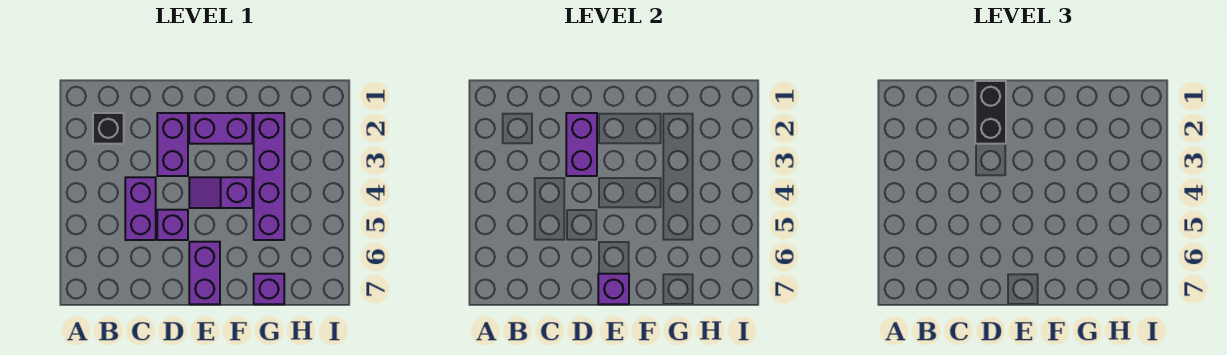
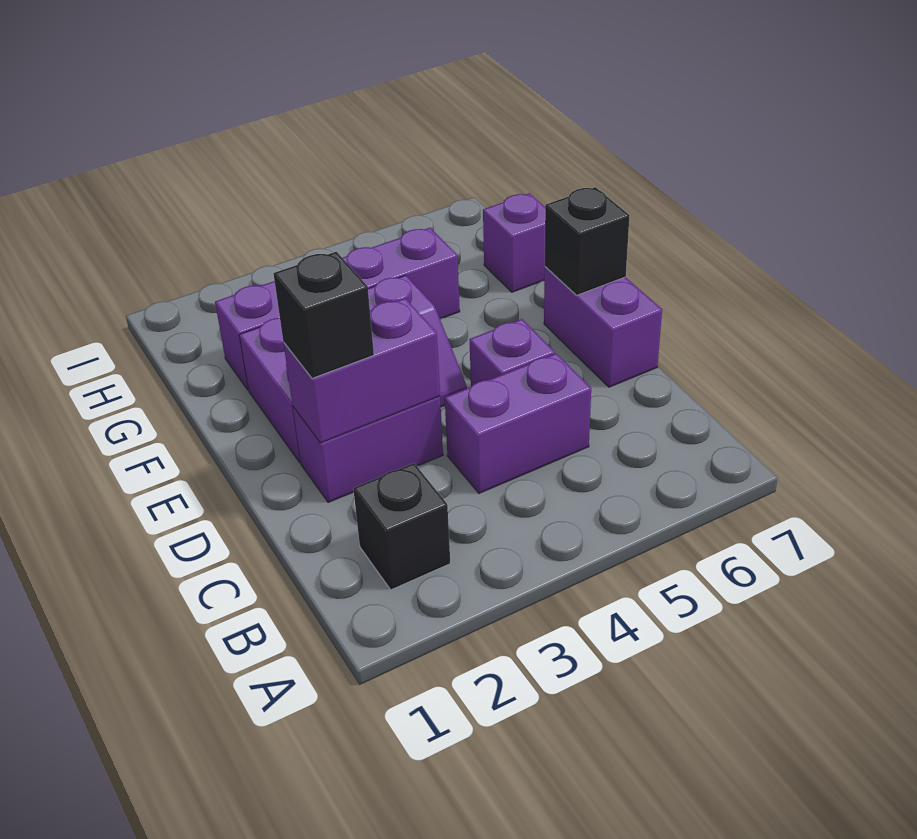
black brick D1:D2 level 3 -> black brick D2 level 3
purple brick E6:E7 level 1 -> purple brick D7:E7 level 1
purple brick E7 level 2 -> black brick E7 level 2

